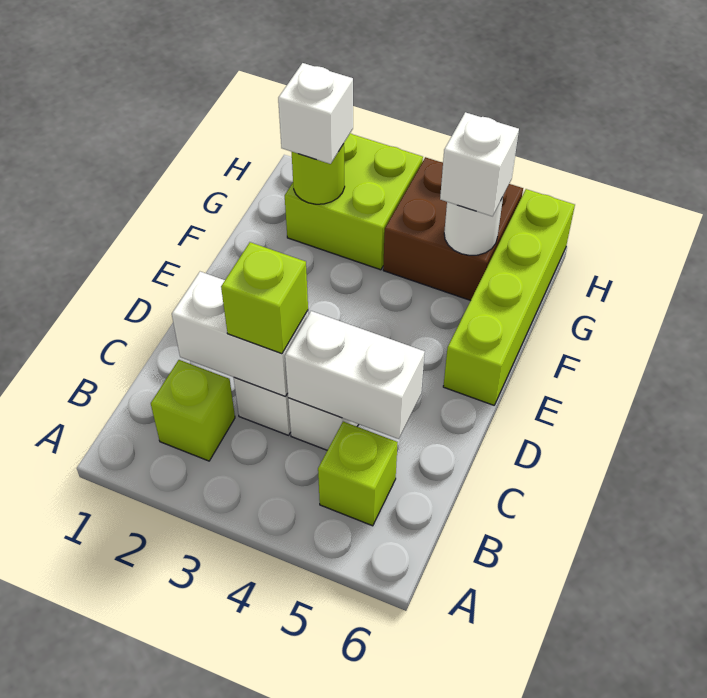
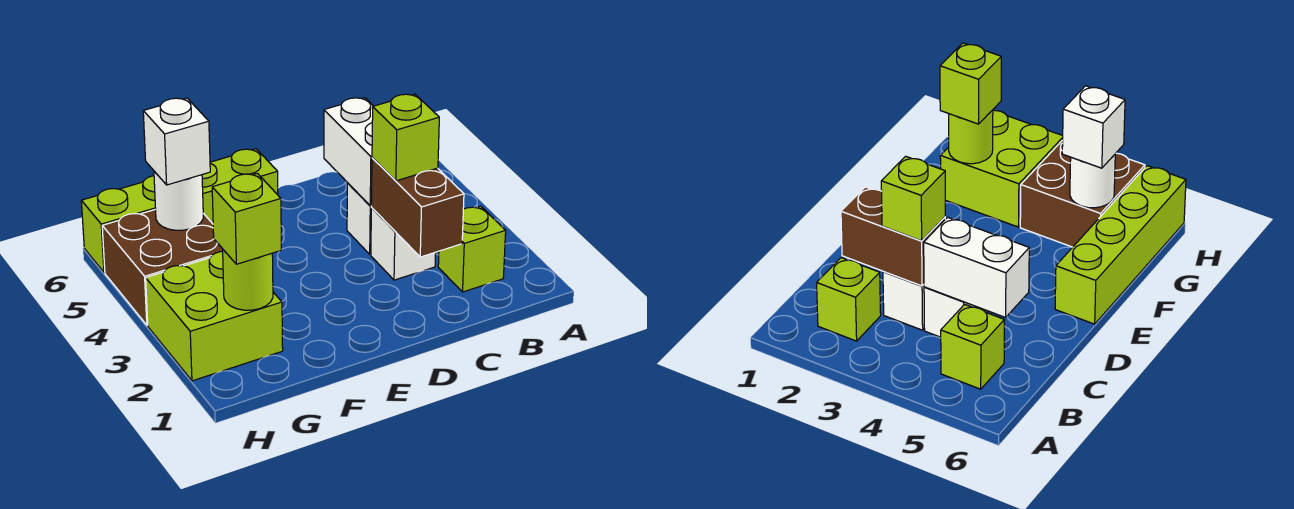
white brick C2:C3 level 2 -> brown brick C2:C3 level 2
white brick G2 level 3 -> lime brick G2 level 3

